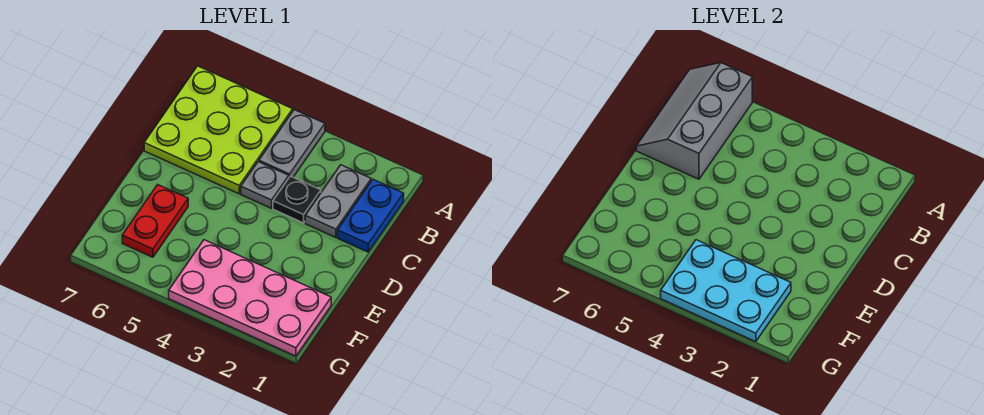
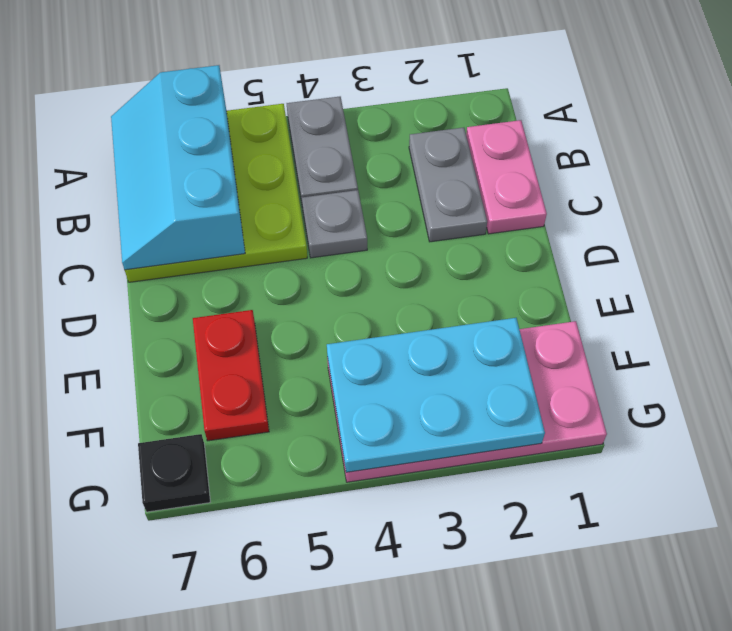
grey slope A6:C7 level 2 top 6 -> cyan slope A6:C7 level 2 top 6
blue plate B1:C1 level 1 -> pink plate B1:C1 level 1
black plate C3 level 1 -> black plate G7 level 1

